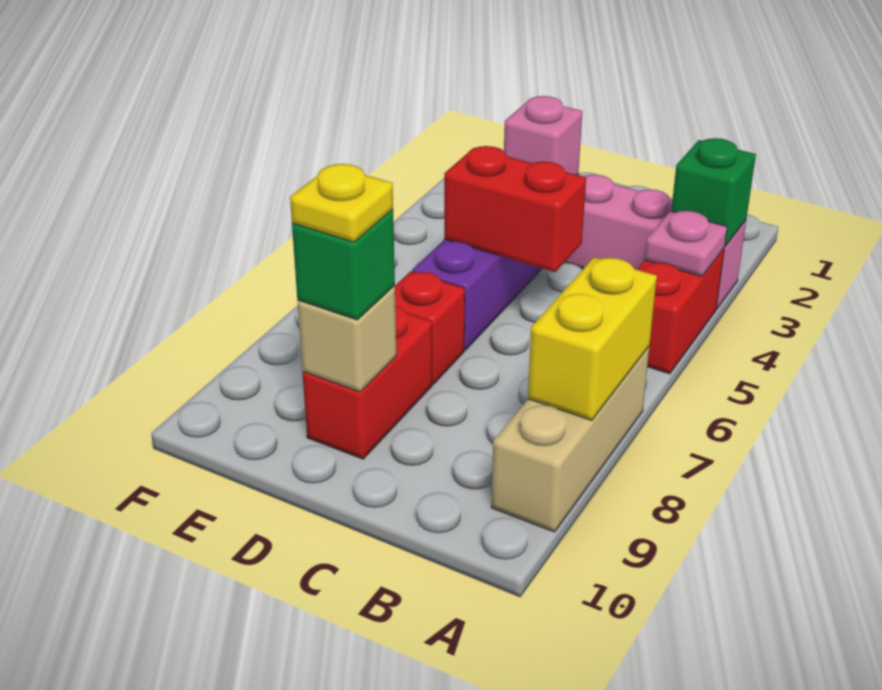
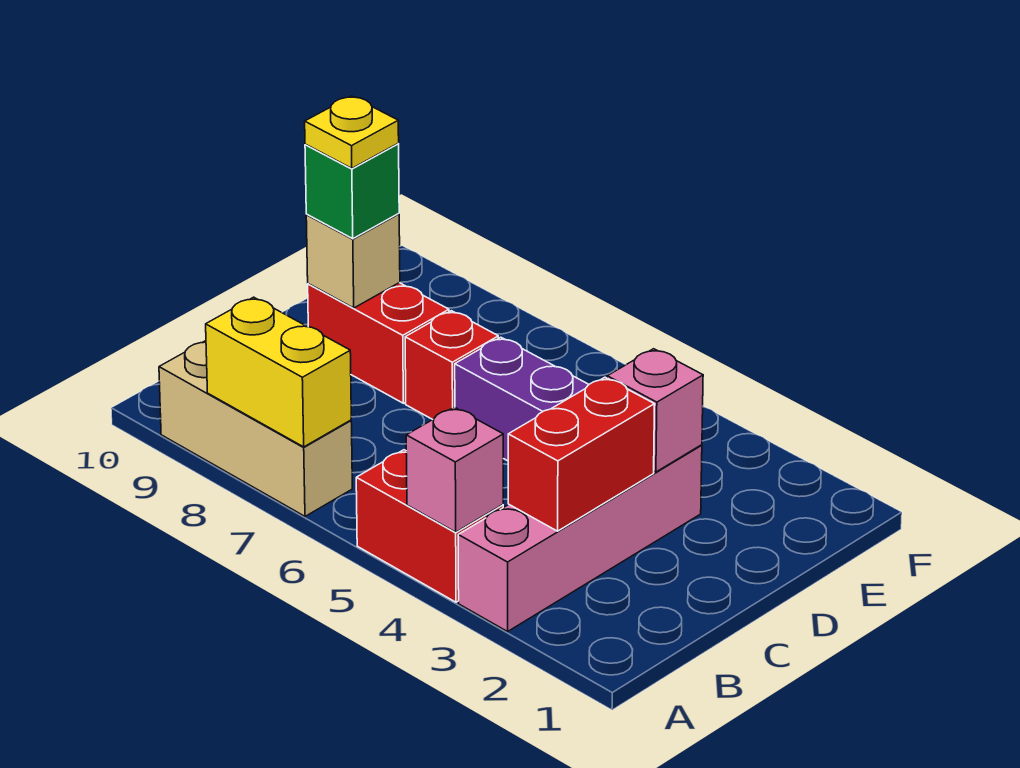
green brick A3 level 2 -> none
pink plate A4 level 2 -> pink brick A4 level 2
red brick C5:D5 level 2 -> red brick B3:C3 level 2

